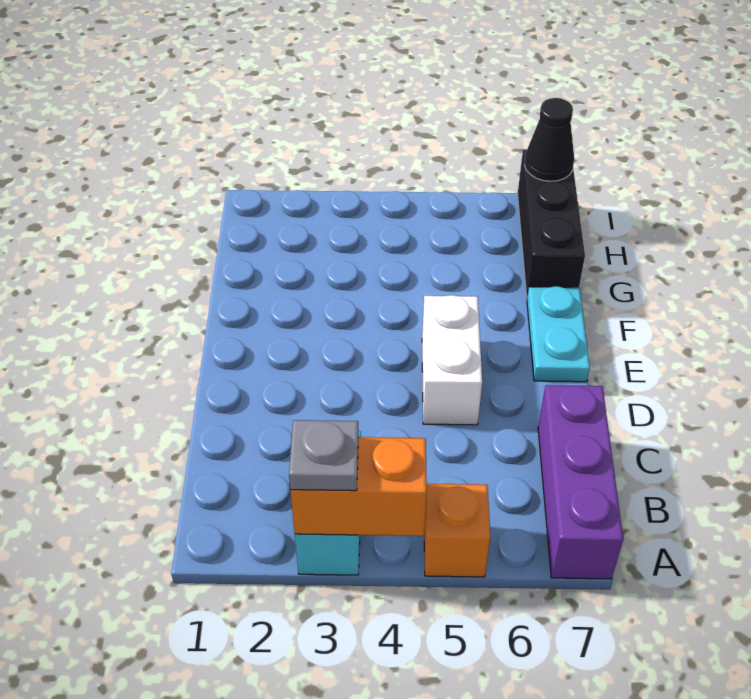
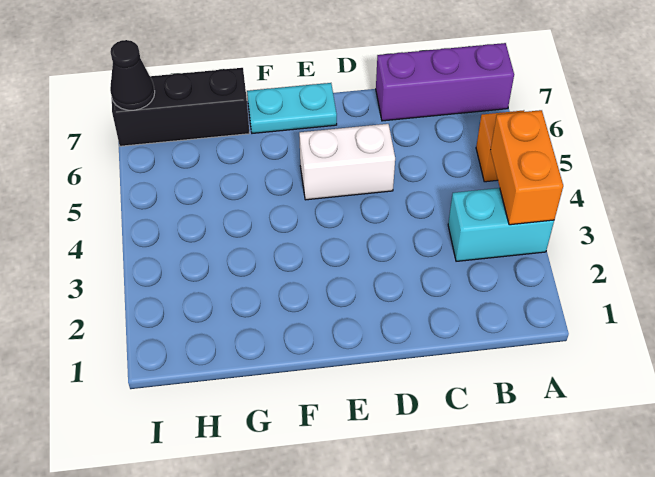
grey plate A3 level 3 -> none

